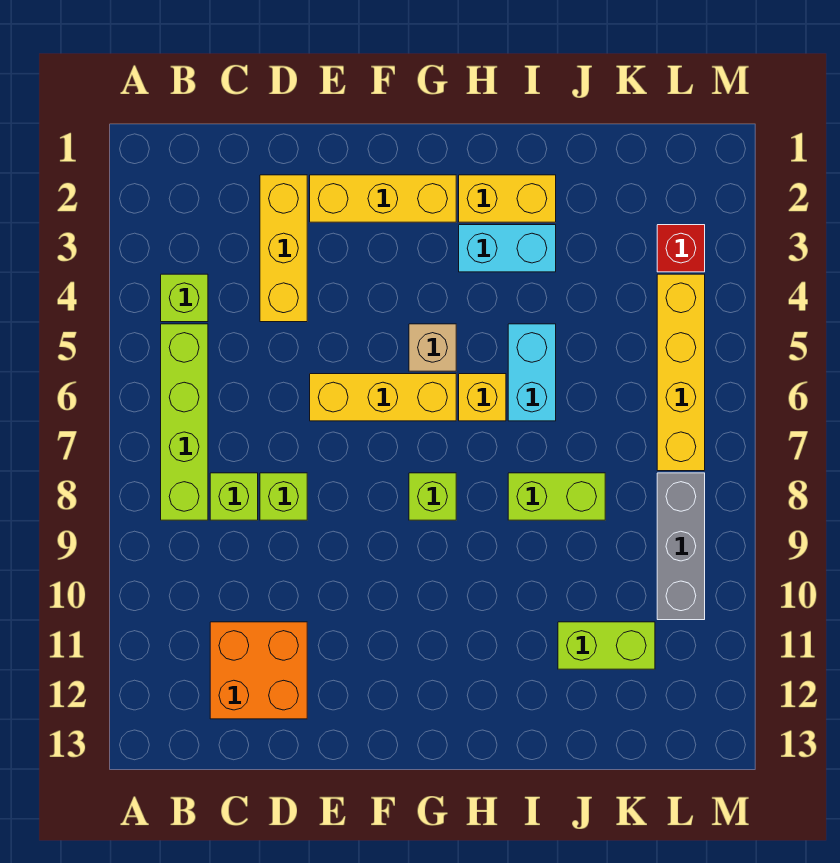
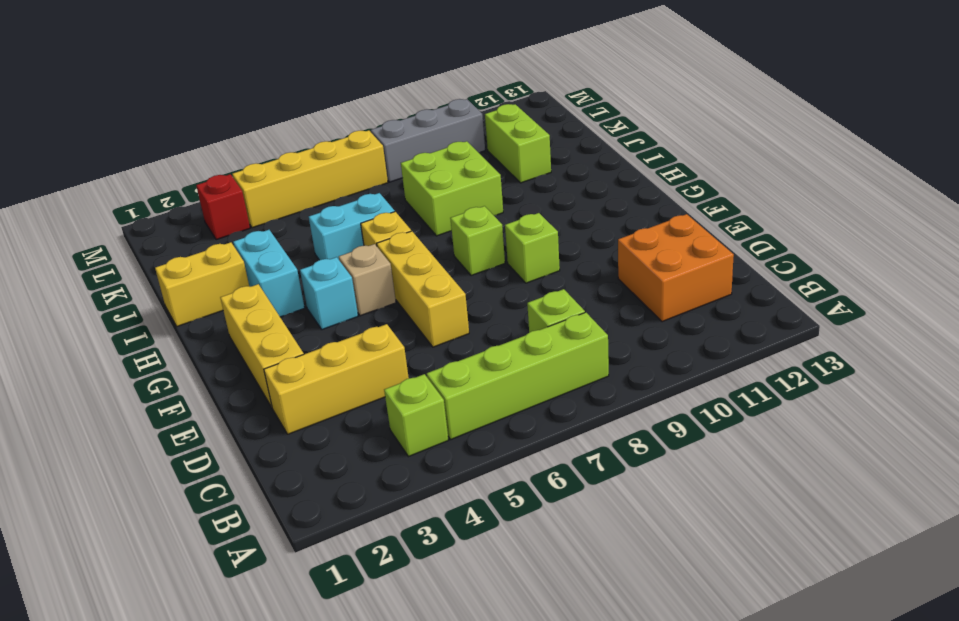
lime brick D8 level 1 -> lime brick F9 level 1
none -> cyan brick G4 level 1
yellow brick H2:I2 level 1 -> yellow brick I1:I2 level 1
lime brick I8:J8 level 1 -> lime brick I8:J9 level 1

